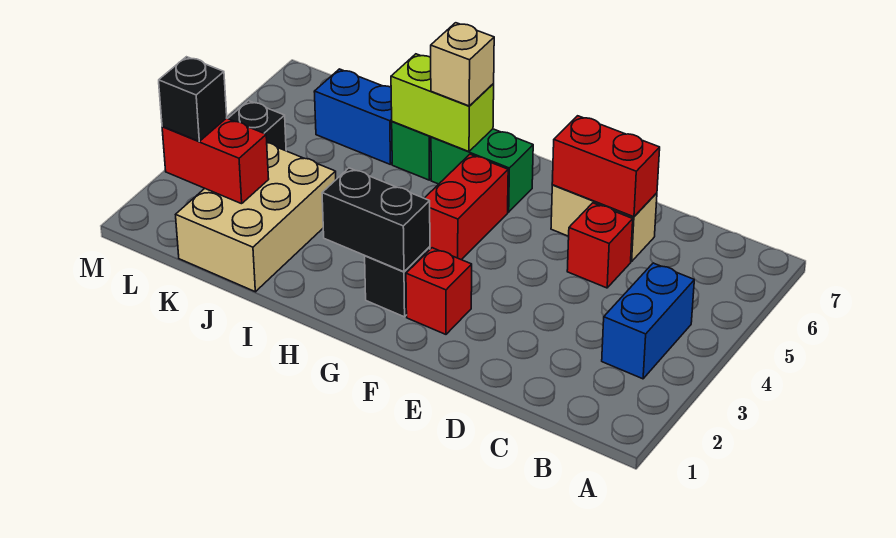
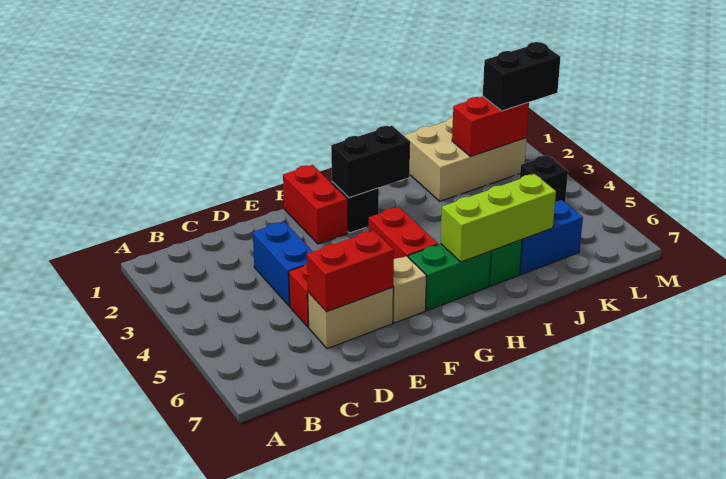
blue brick B3:B4 level 1 -> blue brick D3:D4 level 1
red brick F2 level 1 -> red brick F1:F2 level 1
lime brick H6:I6 level 2 -> lime brick H6:J6 level 2
tan brick H6 level 3 -> tan brick F6 level 1
tan brick J1:K3 level 1 -> tan brick J1:L2 level 1
black brick L2 level 3 -> black brick L2:M2 level 3

